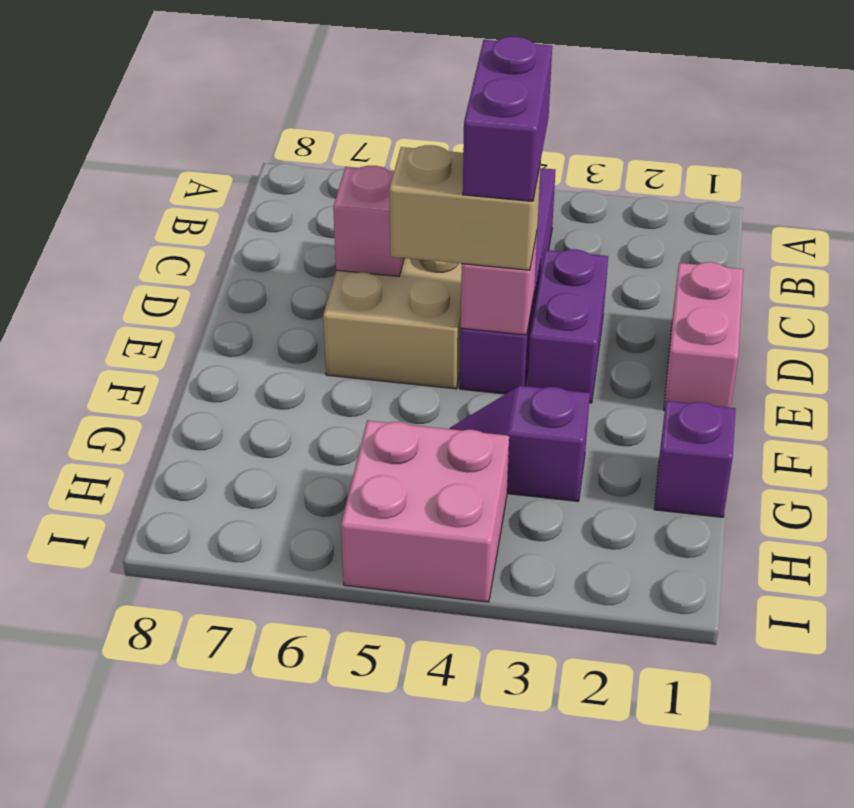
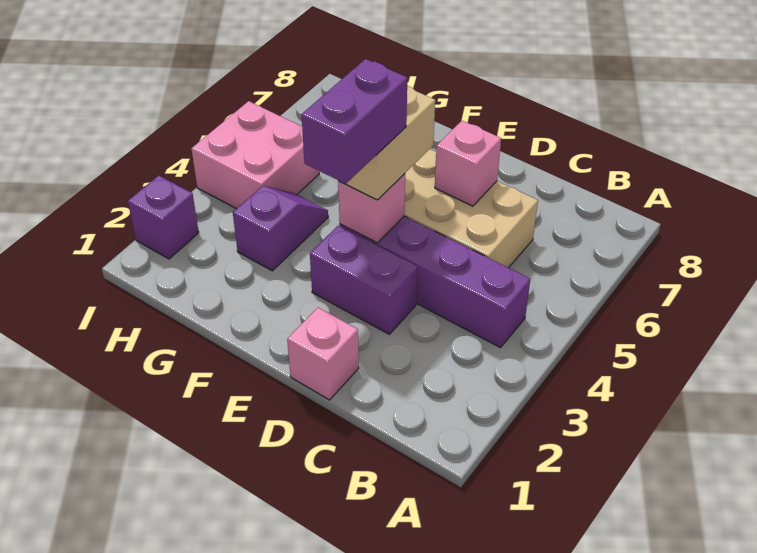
pink brick D1:E1 level 1 -> pink brick D1 level 1
purple brick D4:E4 level 4 -> purple brick E3:E4 level 4
purple brick G1 level 1 -> purple brick I2 level 1

